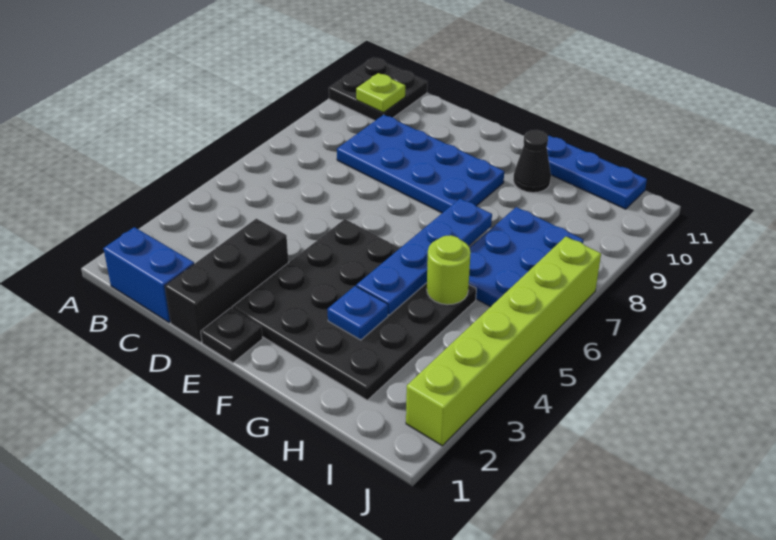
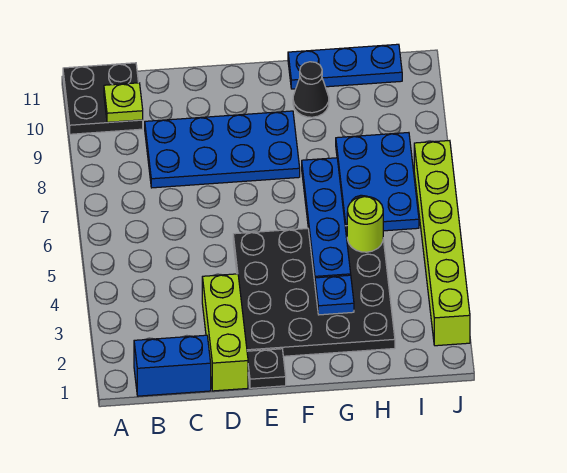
black brick D1:D3 level 1 -> lime brick D1:D3 level 1

